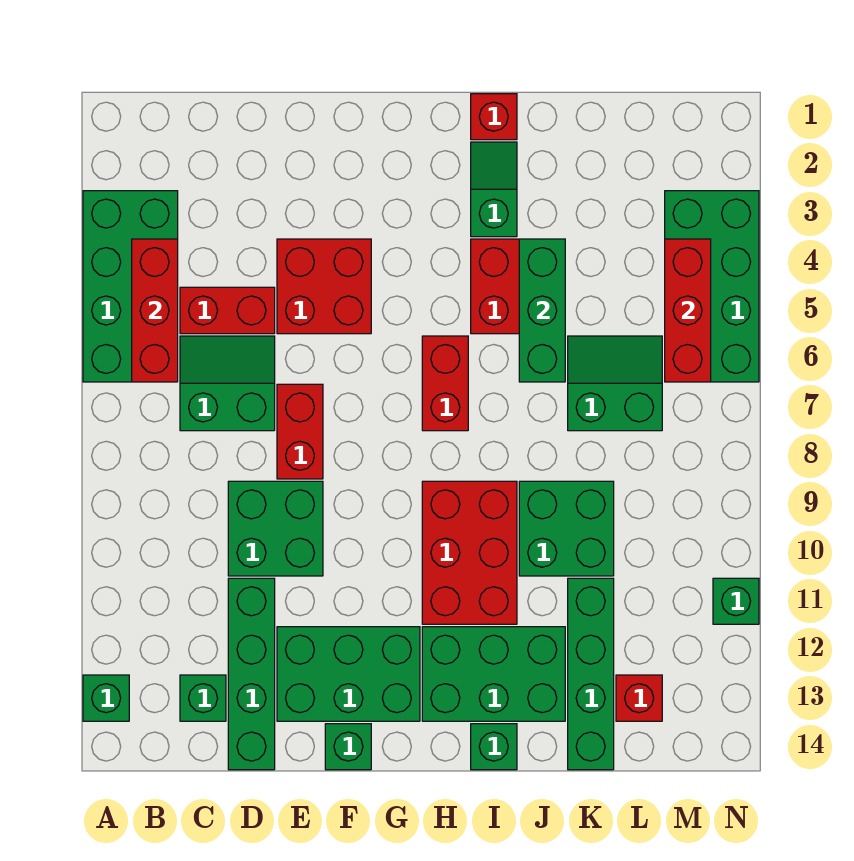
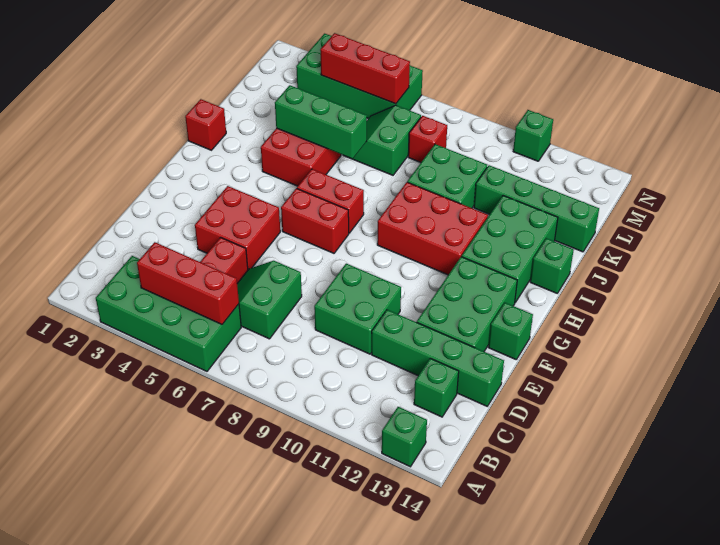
red brick E7:E8 level 1 -> red brick G6:G7 level 1
green slope I2:I3 level 1 top 3 -> none
red brick L13 level 1 -> red brick L8 level 1

